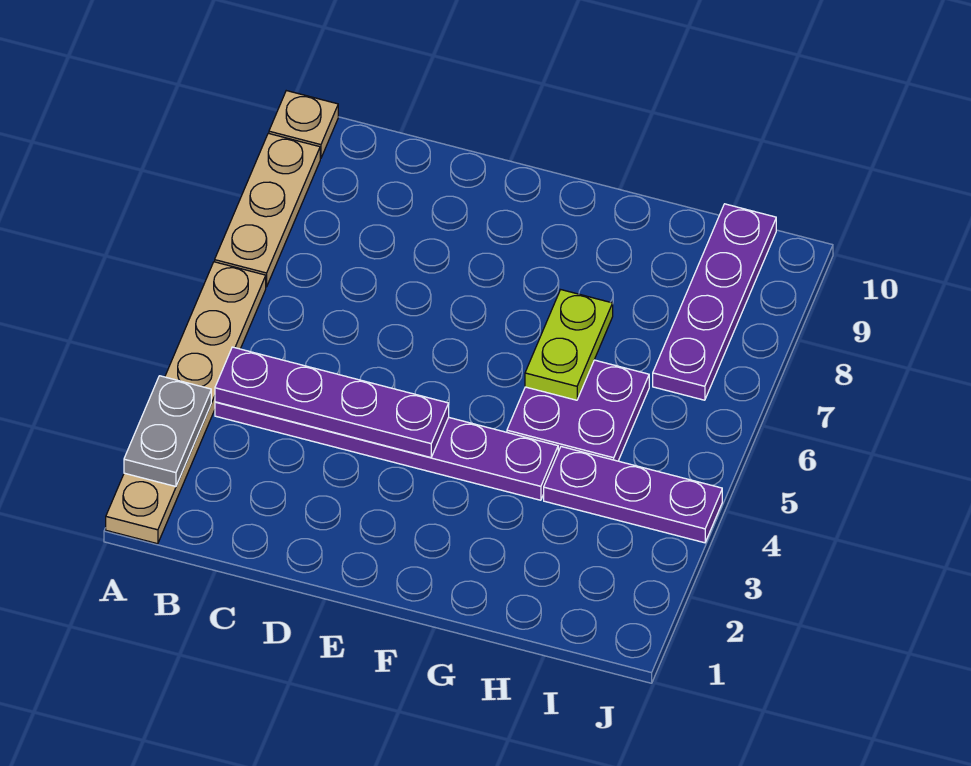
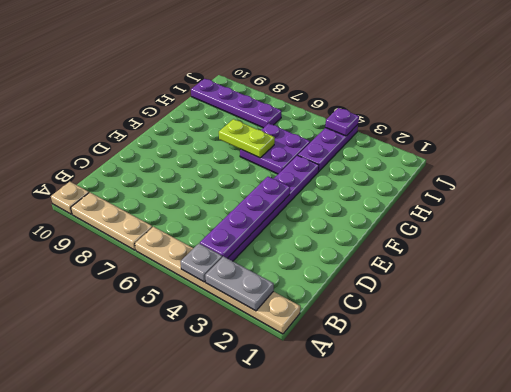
none -> grey plate A4 level 2
none -> purple plate J4 level 2

